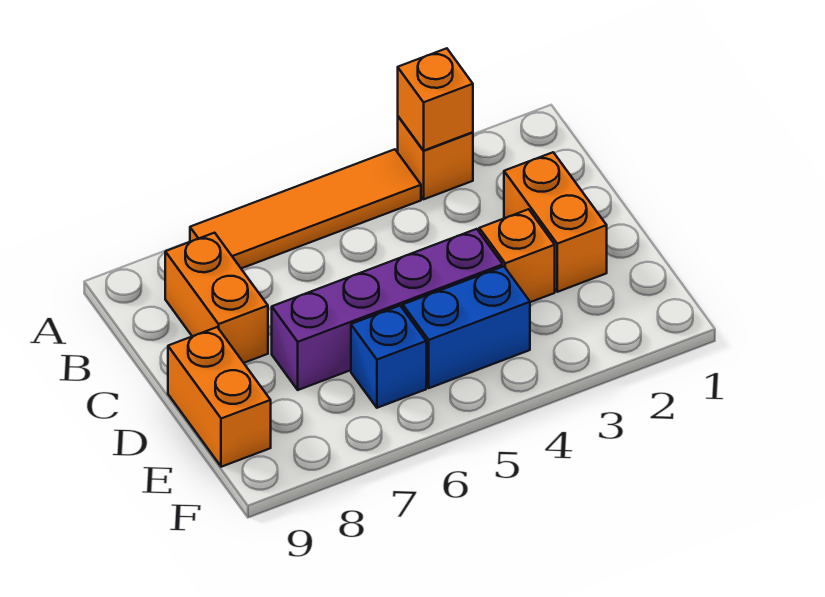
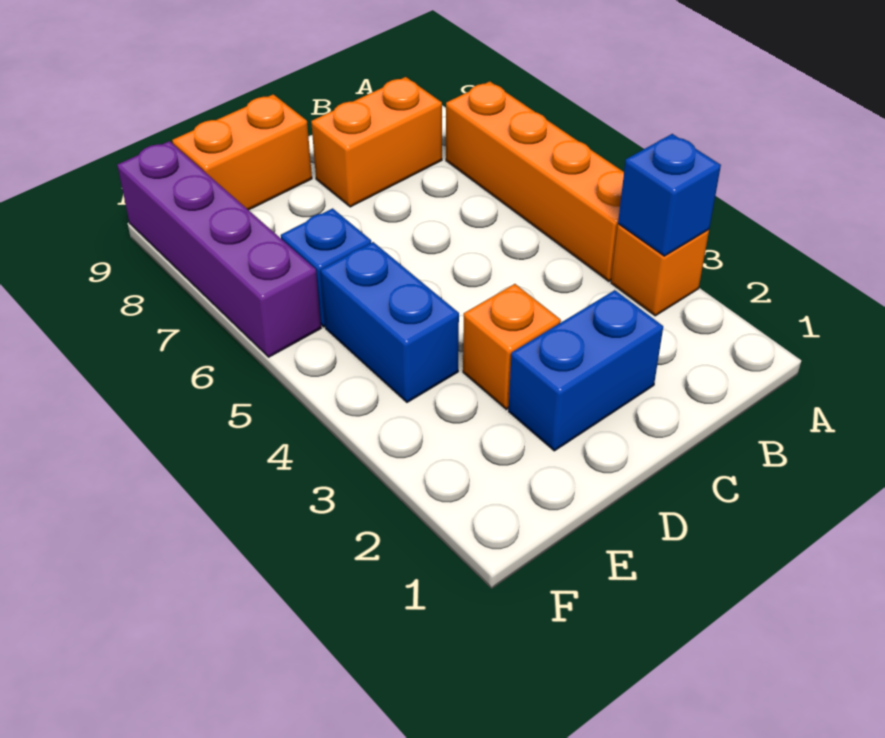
orange brick A3 level 2 -> blue brick A3 level 2
orange tile A4:A7 level 1 -> orange brick A4:A7 level 1
orange brick C2:D2 level 1 -> blue brick C2:D2 level 1
purple brick D4:D7 level 1 -> purple brick F6:F9 level 1

